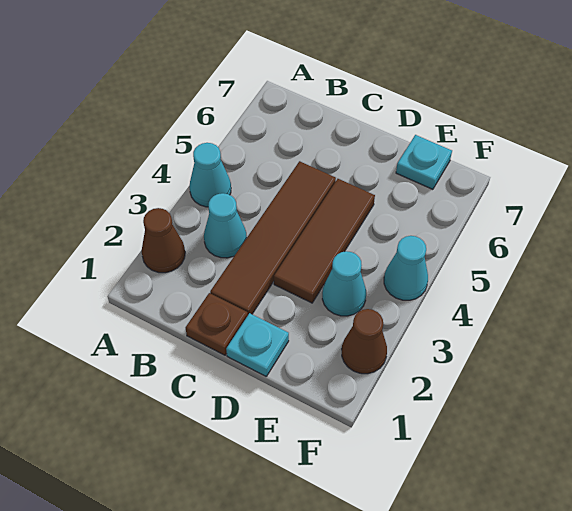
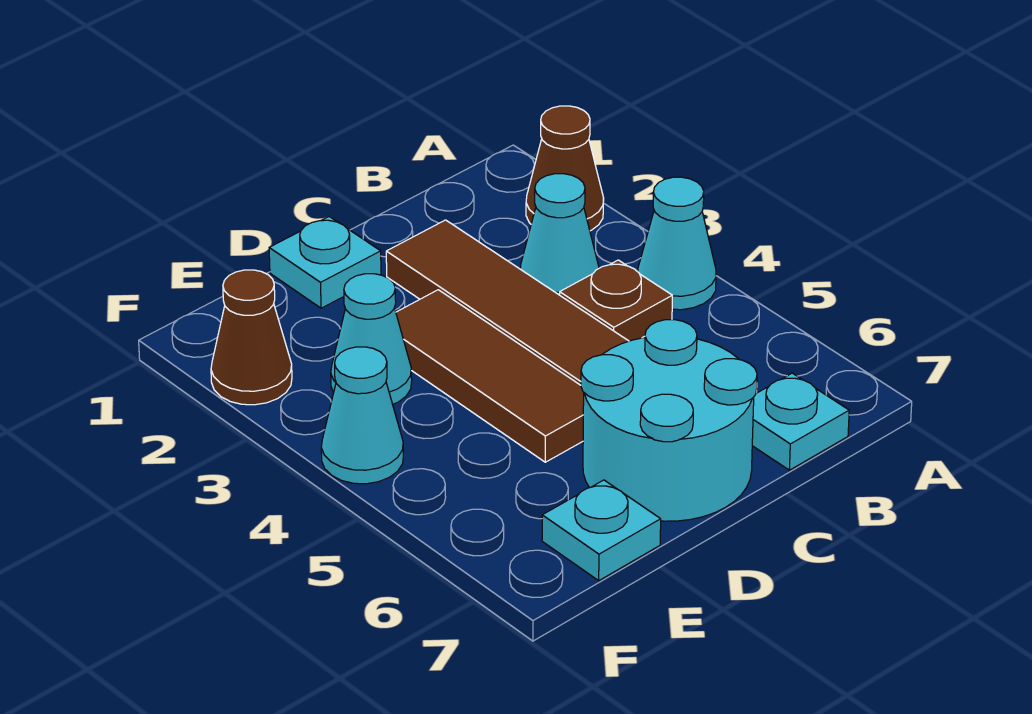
none -> cyan plate B7 level 1
brown plate C1 level 1 -> brown plate B4 level 1
none -> cyan round brick C6:D7 level 1

